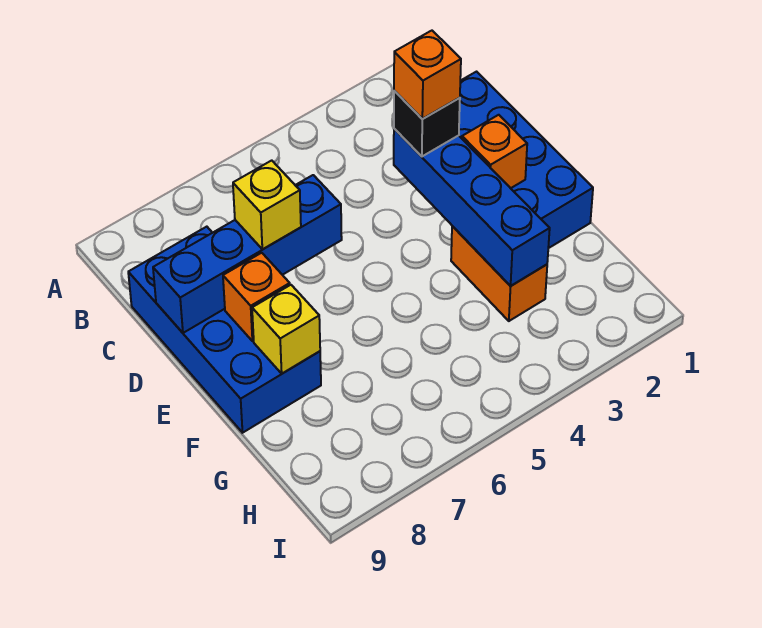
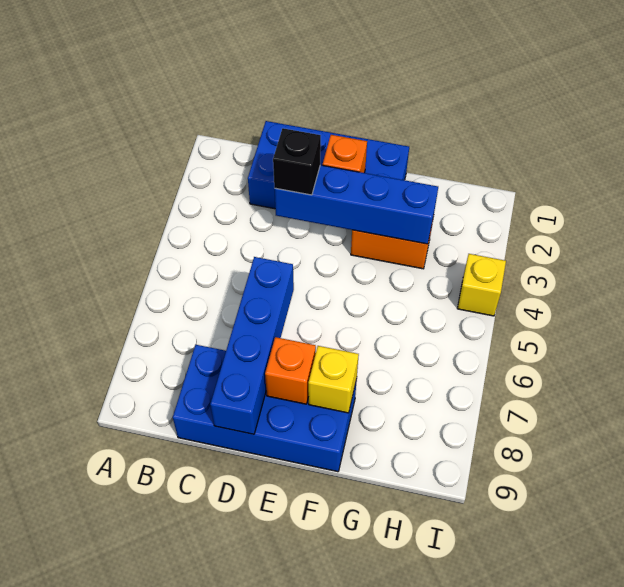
orange brick D3 level 4 -> none
yellow brick D7 level 3 -> yellow brick I4 level 1

